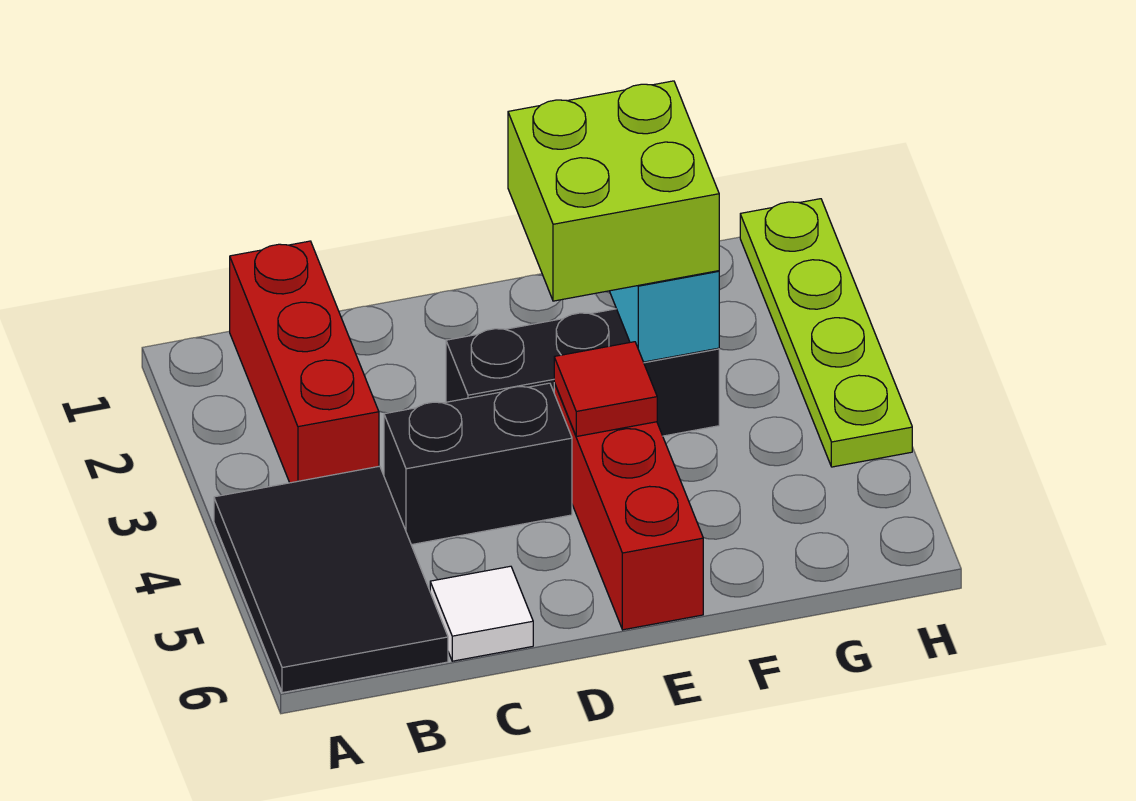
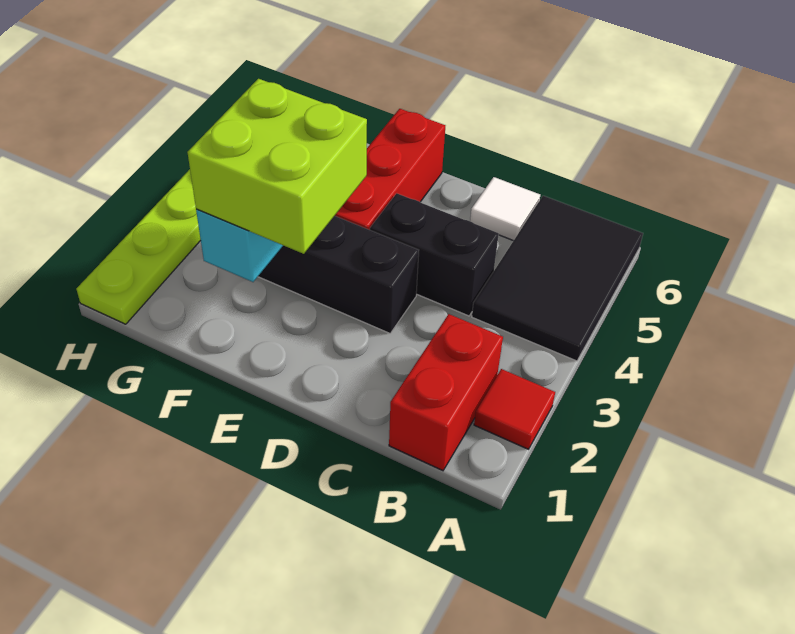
red brick B1:B3 level 1 -> red brick B1:B2 level 1
red tile E4 level 2 -> red tile A2 level 1

